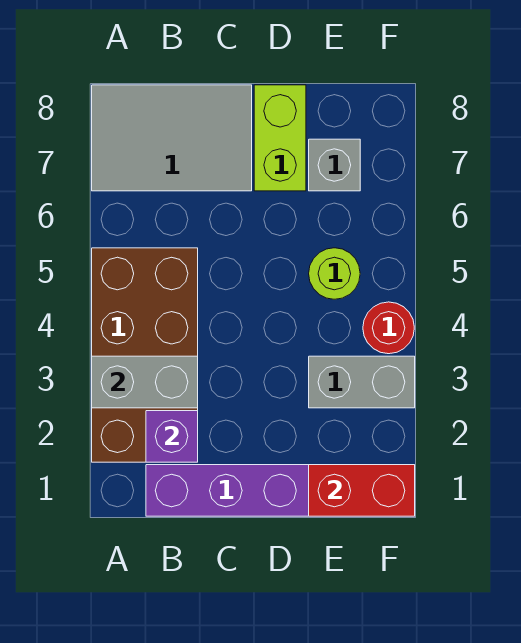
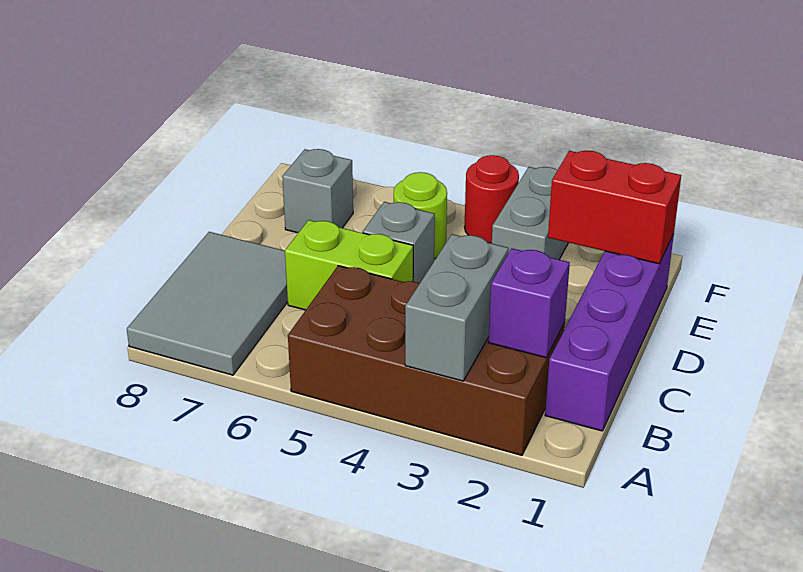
none -> grey brick D5 level 1
lime brick D7:D8 level 1 -> lime brick C5:C6 level 1
red brick E1:F1 level 2 -> red brick E1:E2 level 2

